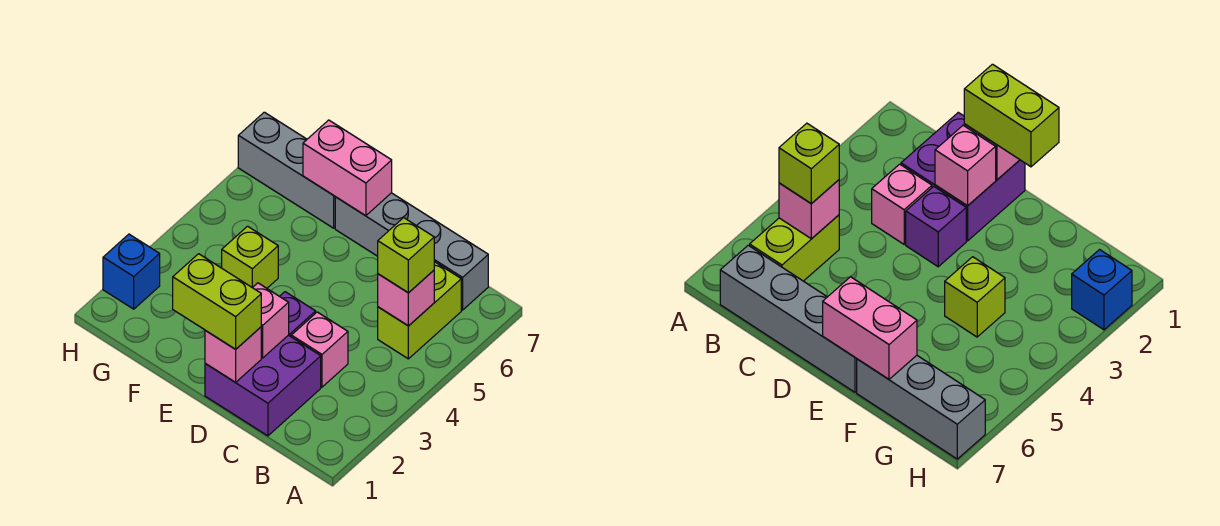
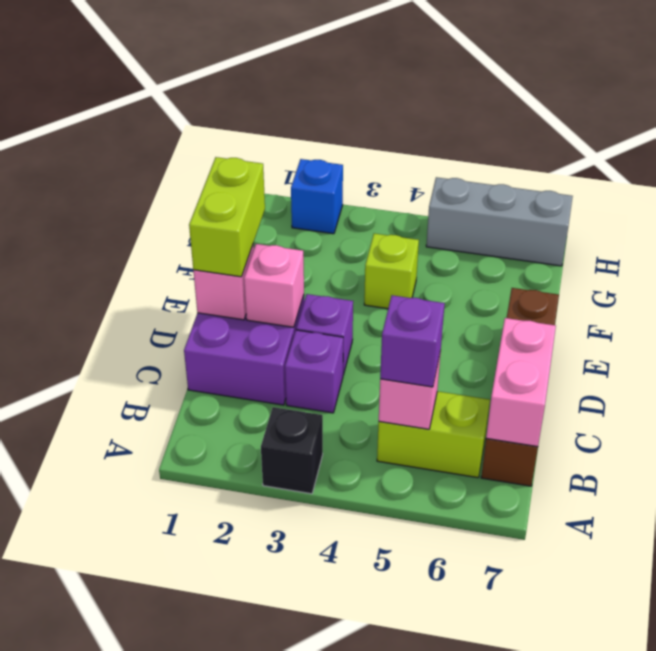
none -> black brick A3 level 1
lime brick B5 level 3 -> purple brick B5 level 3
grey brick B7:E7 level 1 -> brown brick B7:E7 level 1
pink brick C3 level 1 -> purple brick C3 level 1
pink brick E7:F7 level 2 -> pink brick B7:C7 level 2
grey brick F7:H7 level 1 -> grey brick H5:H7 level 1

